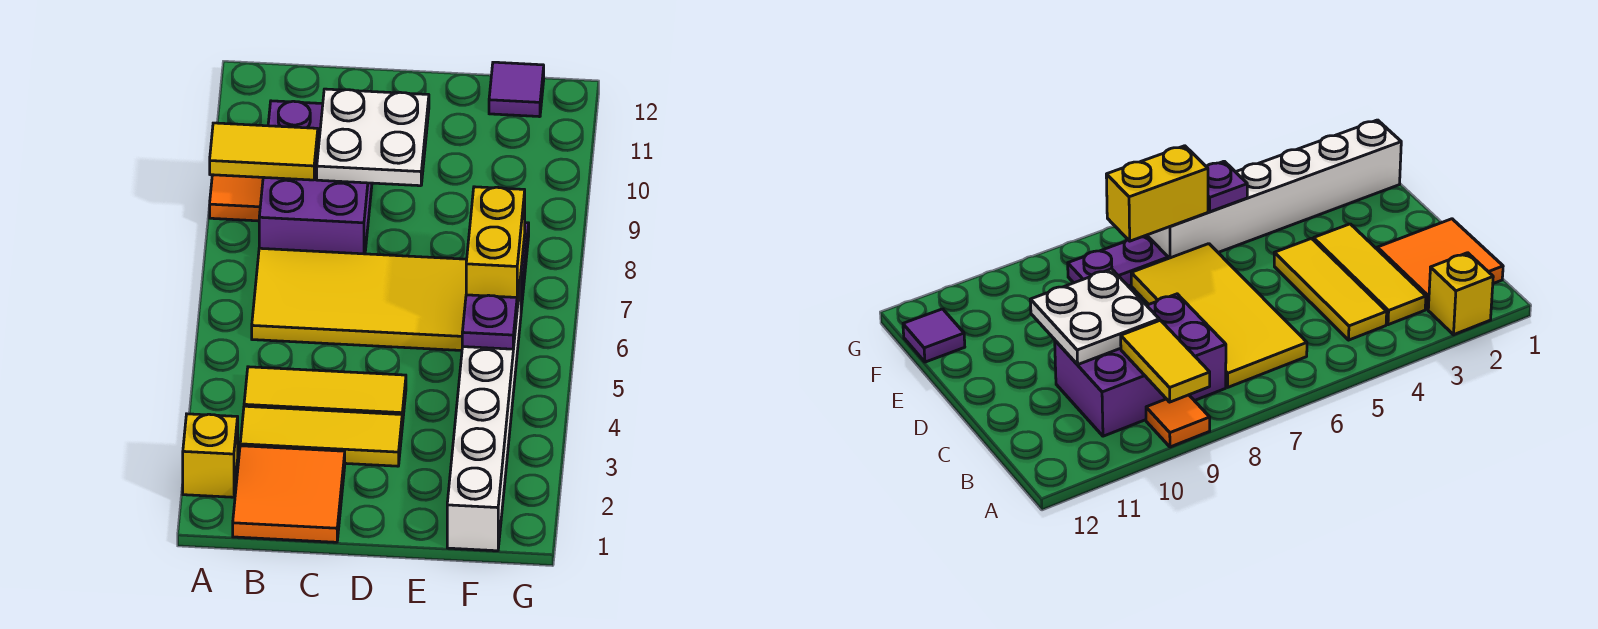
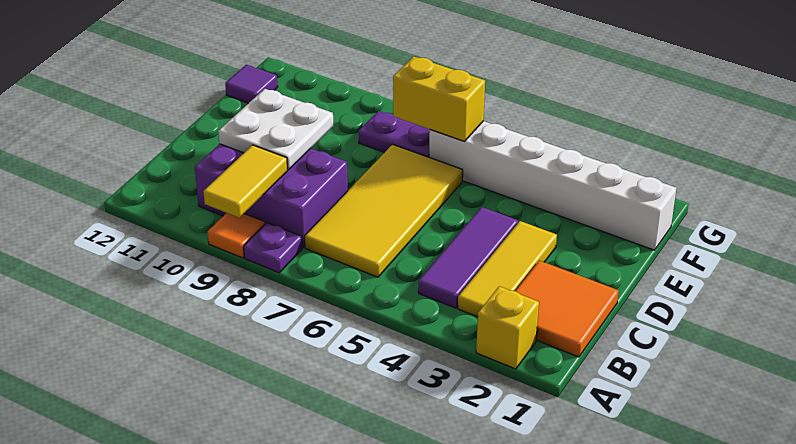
yellow tile B4:D4 level 1 -> purple tile B4:D4 level 1
purple plate F5 level 2 -> purple plate A8 level 1

